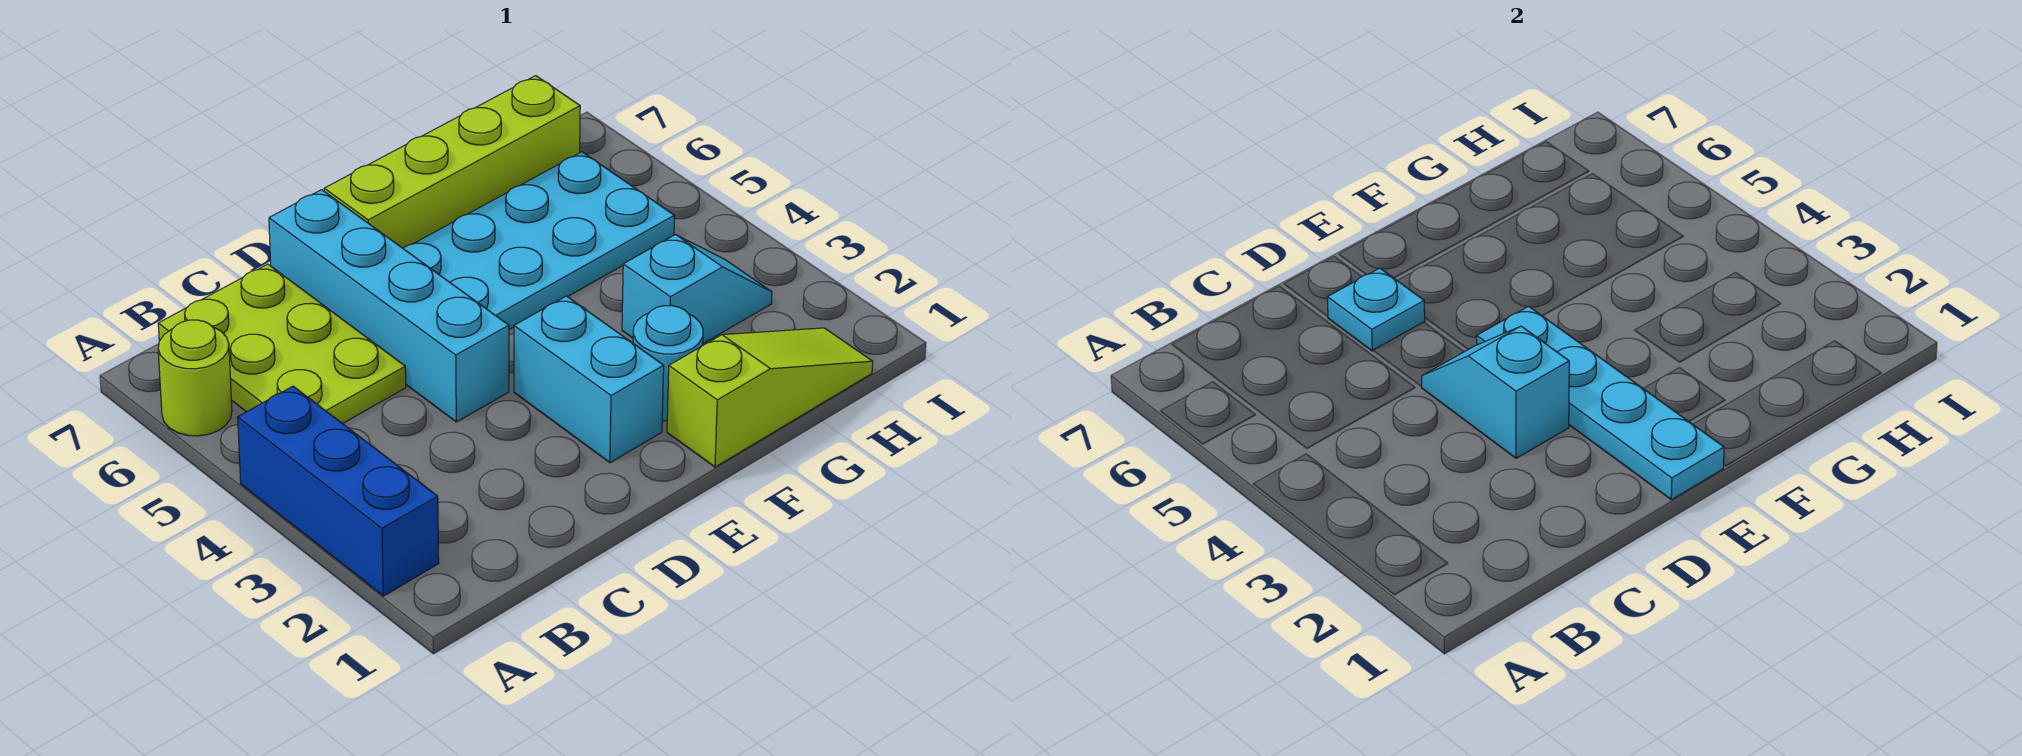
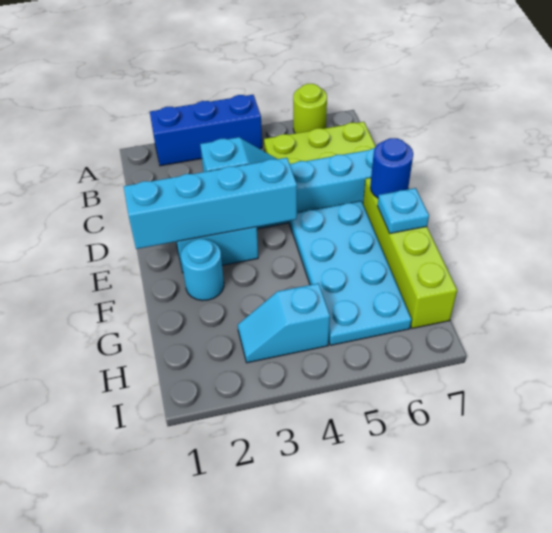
cyan plate D6 level 2 -> cyan plate F7 level 2
cyan plate E1:E4 level 2 -> cyan brick E1:E4 level 2
none -> blue round brick E7 level 2
lime slope F1:H1 level 1 top F -> none
cyan slope G3:H3 level 1 top G -> cyan slope H3:H4 level 1 top 4

